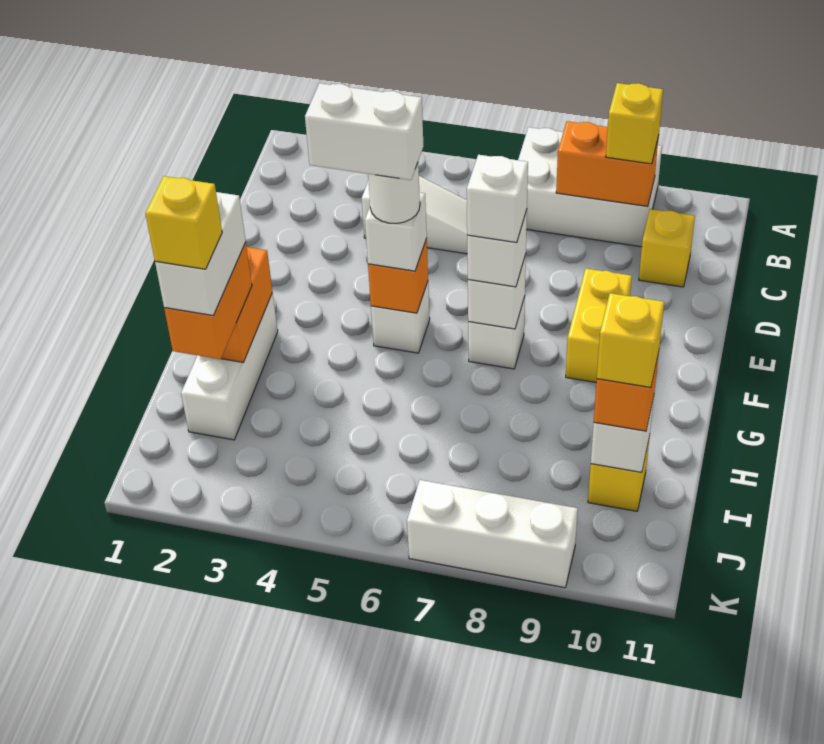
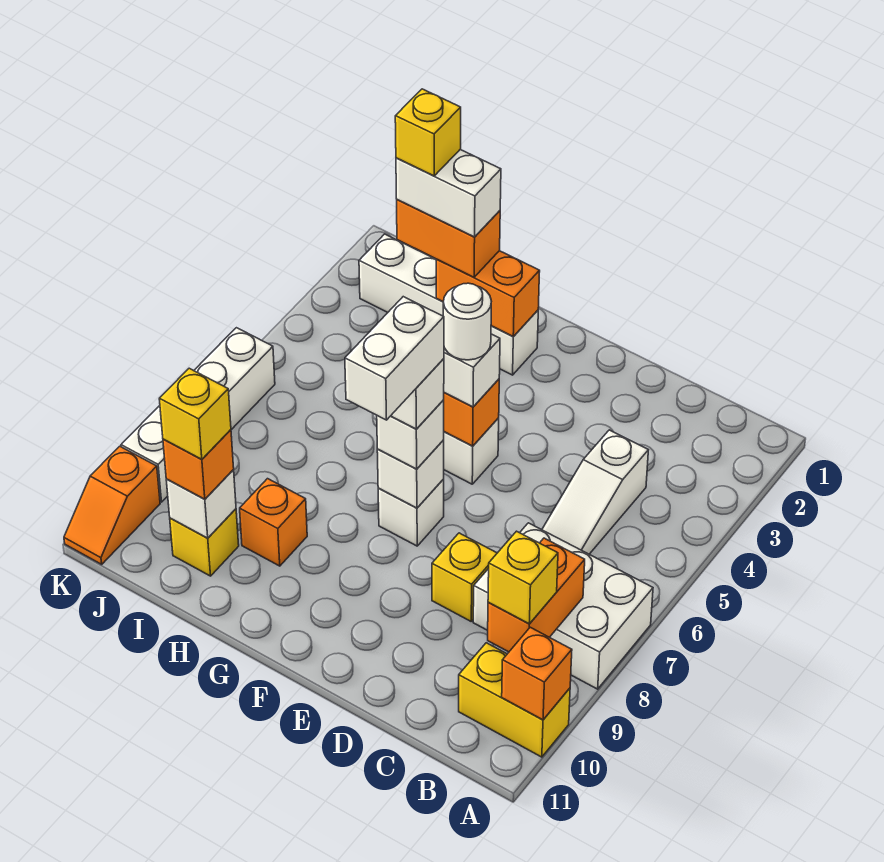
white brick A7:B9 level 1 -> white brick A7:C8 level 1
none -> orange brick A10 level 2
yellow brick C10 level 1 -> yellow brick D8 level 1
yellow brick E9:F9 level 1 -> yellow brick A10:B10 level 1
white brick F4:F5 level 5 -> white brick F7:F8 level 5
white brick G2:I2 level 1 -> white brick G2:J2 level 1
none -> orange brick H9 level 1
white brick K7:K9 level 1 -> white brick K6:K9 level 1
none -> orange slope K10:K11 level 1 top 10

